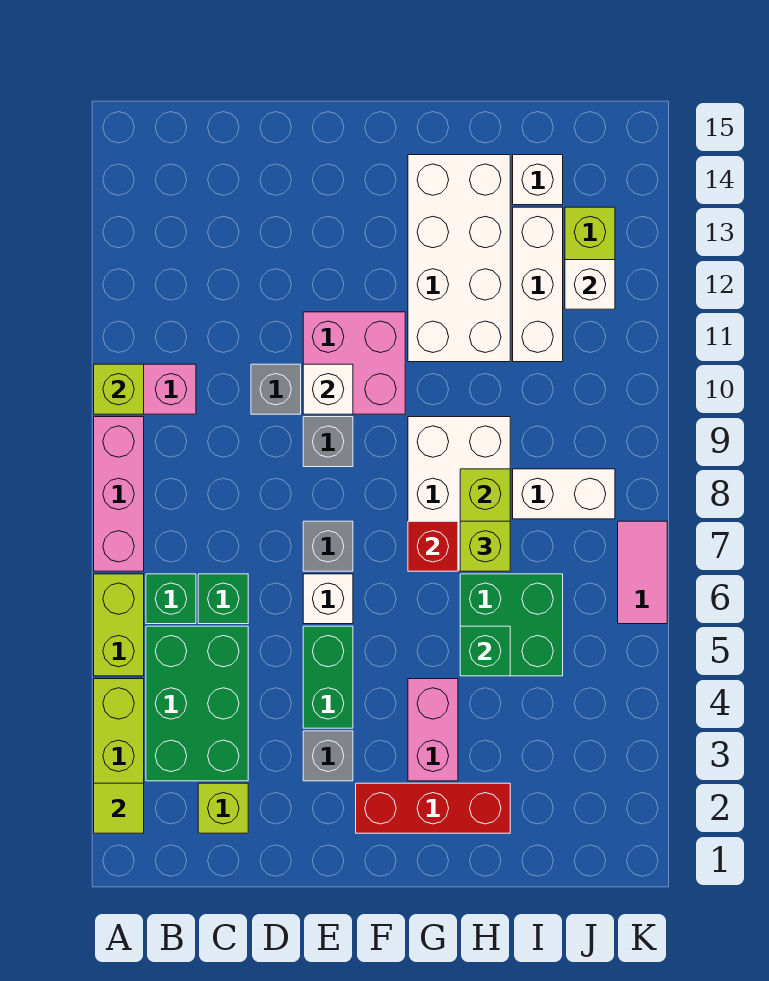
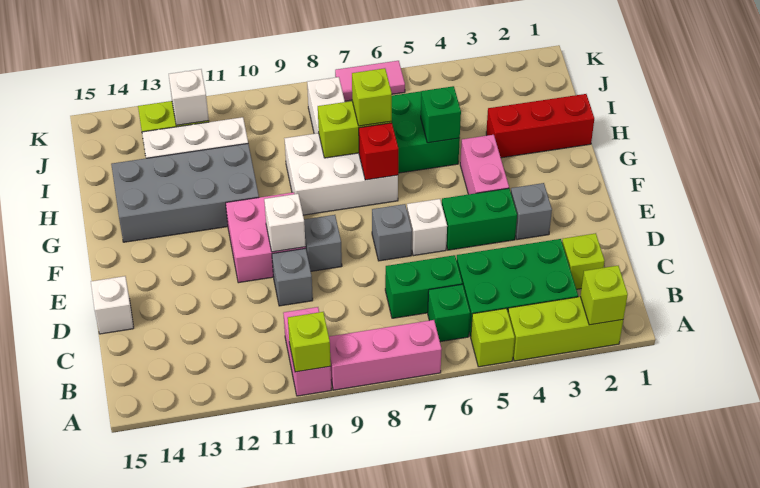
lime tile A2 level 2 -> lime brick A2 level 2
lime brick A5:A6 level 1 -> lime brick A5 level 1
green brick C6 level 1 -> green brick C6:C7 level 1
red brick F2:H2 level 1 -> red brick H1:H3 level 1
pink brick G3:G4 level 1 -> pink brick F4:G4 level 1
white brick G11:H14 level 1 -> grey brick G11:H14 level 1
white brick I14 level 1 -> white brick D15 level 1

